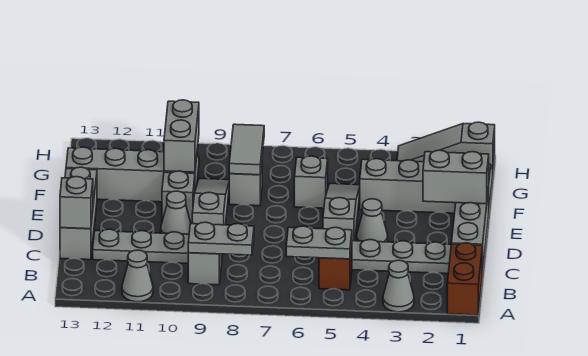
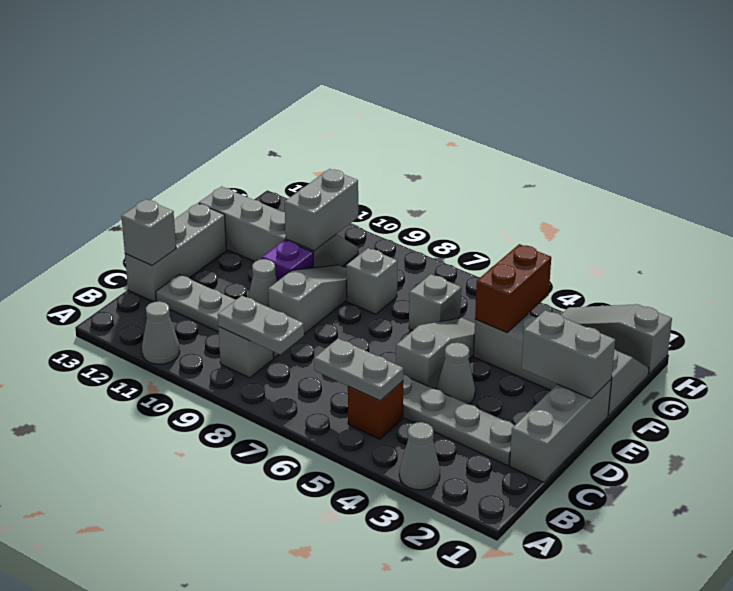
brown brick A1:B1 level 1 -> brown brick F4:G4 level 2
grey brick E10 level 1 -> purple brick E10 level 1
grey tile F8:G8 level 2 -> none

